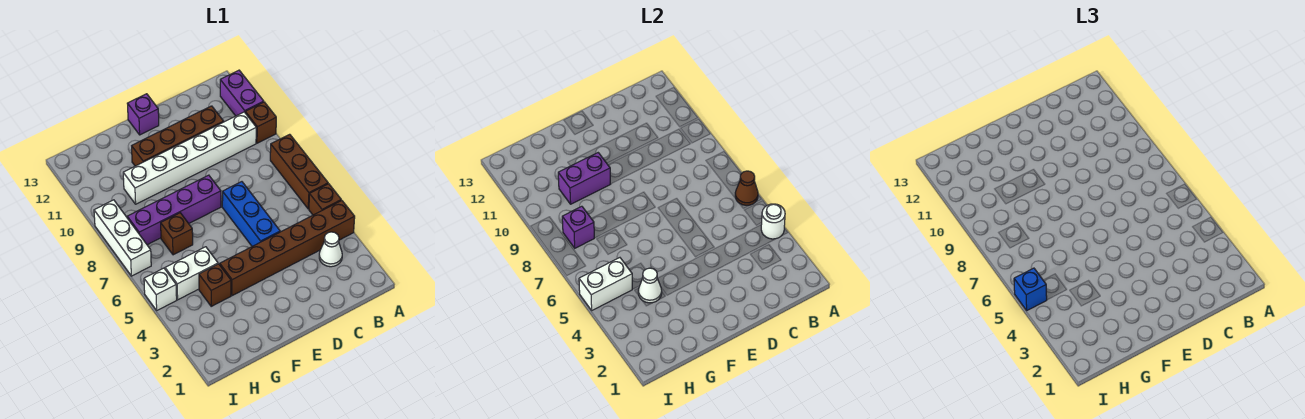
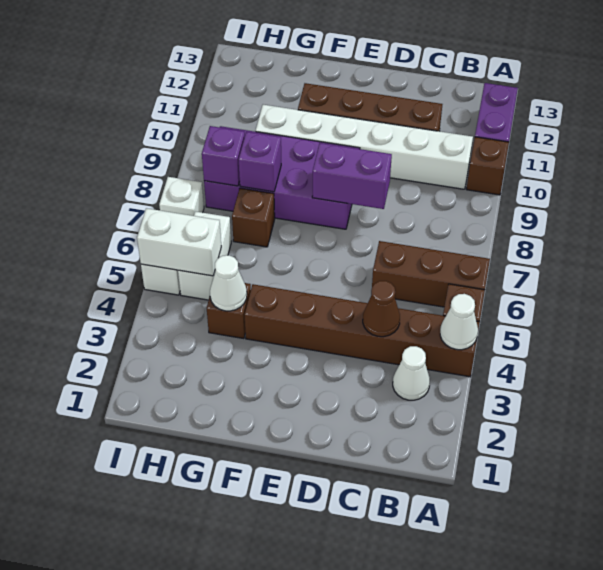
white round brick A4 level 2 -> white cone A4 level 2
brown brick A6:A8 level 1 -> brown brick A6:C6 level 1
brown cone A6 level 2 -> brown cone C4 level 2
blue brick D5:D7 level 1 -> none
purple brick E8:H8 level 1 -> purple brick E8:H9 level 1
purple brick E13 level 1 -> purple brick G8 level 2
purple brick F10:G10 level 2 -> purple brick D8:E8 level 2
white brick G5:H5 level 1 -> white brick H5:H6 level 1
blue brick I5 level 3 -> none
white brick I7:I9 level 1 -> white brick I7 level 1

